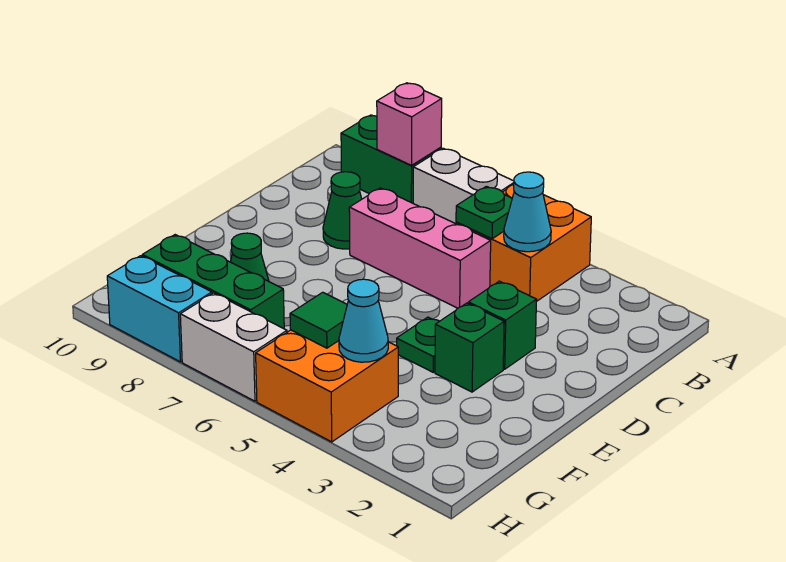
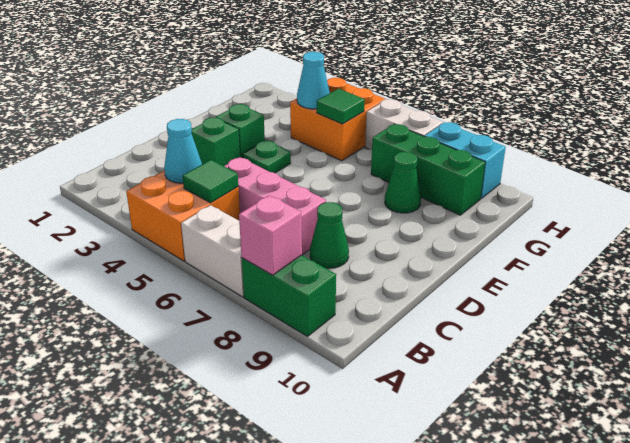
green plate B5 level 2 -> green tile B5 level 2

